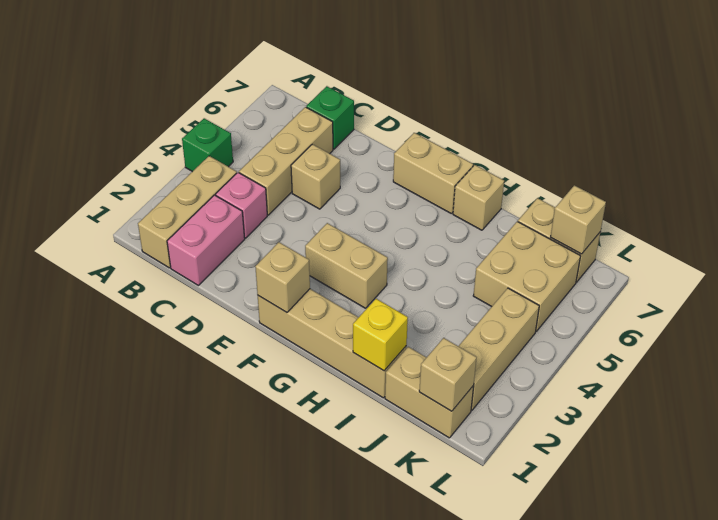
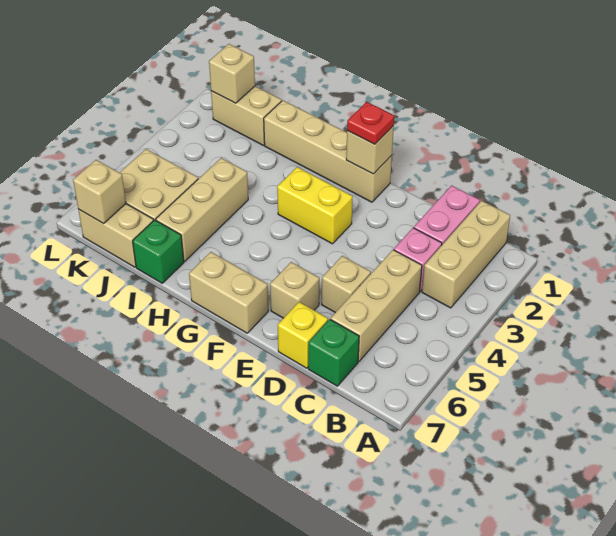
green brick A4 level 1 -> green brick I7 level 1
none -> red plate F1 level 3
tan brick F3:G3 level 1 -> yellow brick F3:G3 level 1
tan brick H7 level 1 -> tan brick E6 level 1
yellow brick I1 level 2 -> yellow brick D7 level 1
tan brick K2:K4 level 1 -> tan brick I4:I6 level 1

